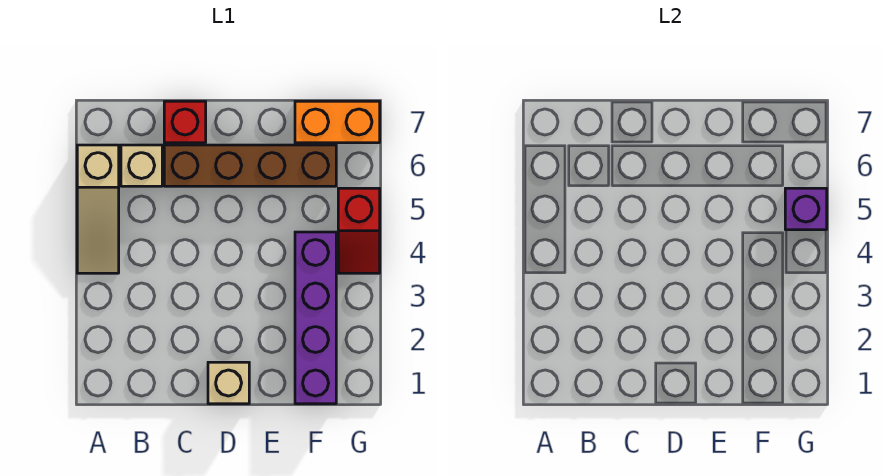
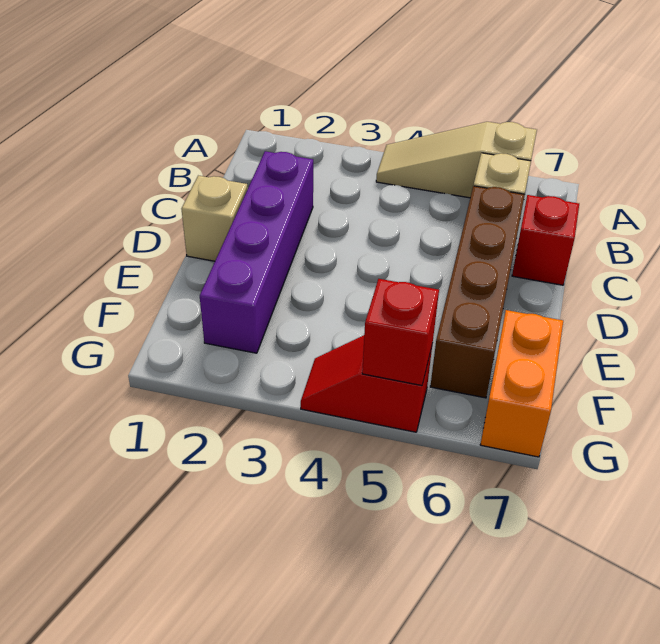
purple brick F1:F4 level 1 -> purple brick C2:F2 level 1
purple brick G5 level 2 -> red brick G5 level 2

